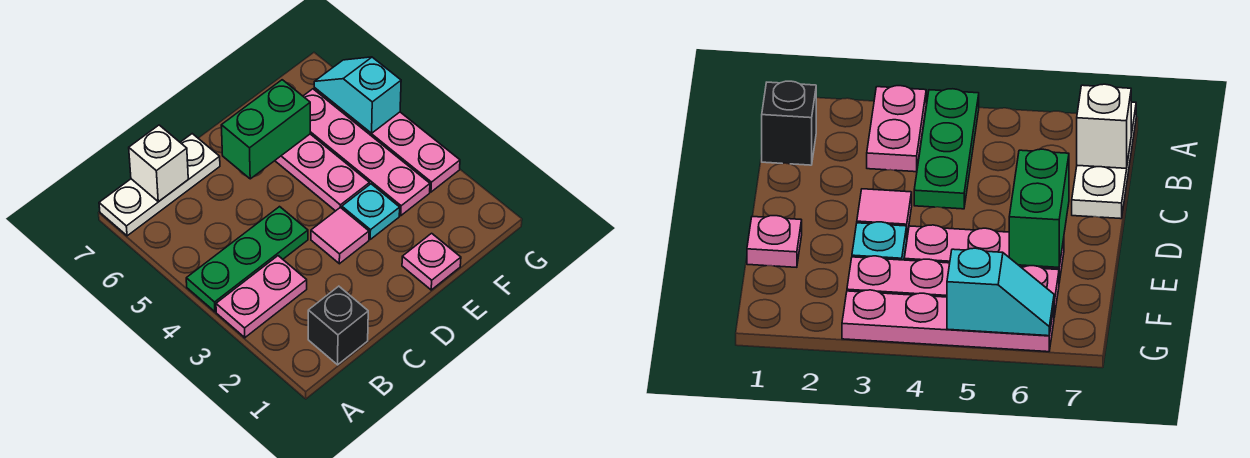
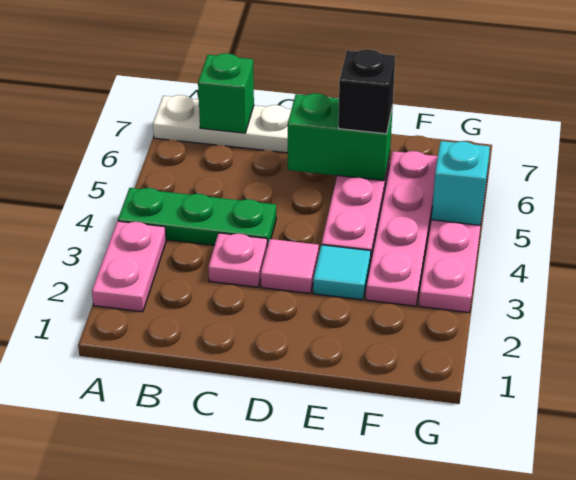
pink plate A3:B3 level 1 -> pink plate A2:A3 level 1
black brick B1 level 1 -> black brick E6 level 3
white brick B7 level 2 -> green brick B7 level 2
pink plate E1 level 1 -> pink plate C3 level 1
cyan plate E3 level 1 -> cyan tile E3 level 1

